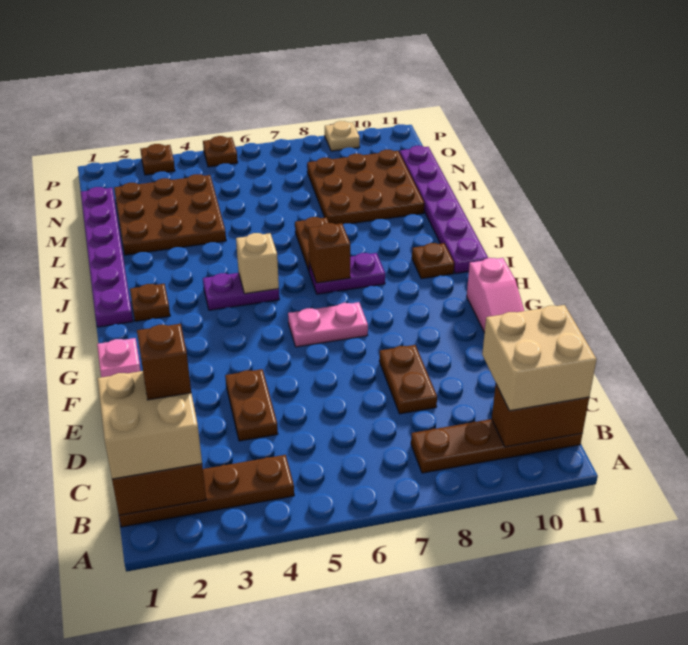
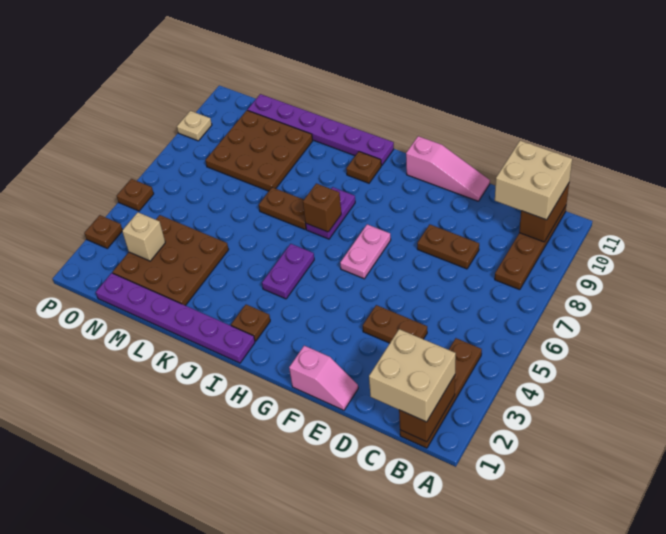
brown brick C2 level 4 -> none
tan brick I5 level 2 -> tan brick N3 level 2

